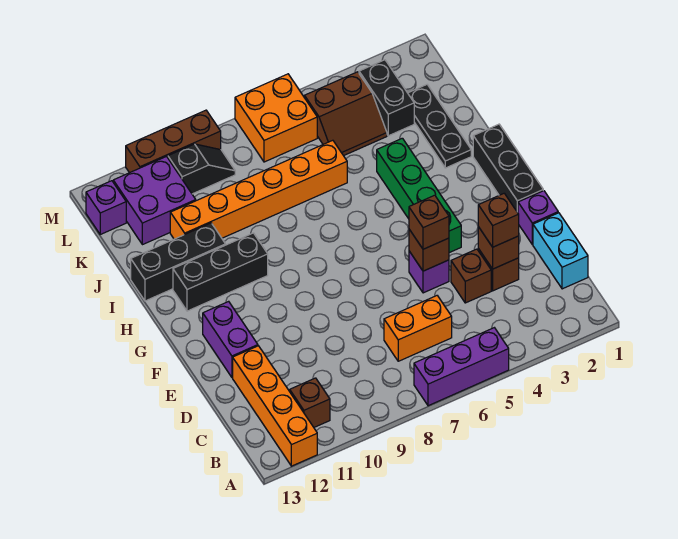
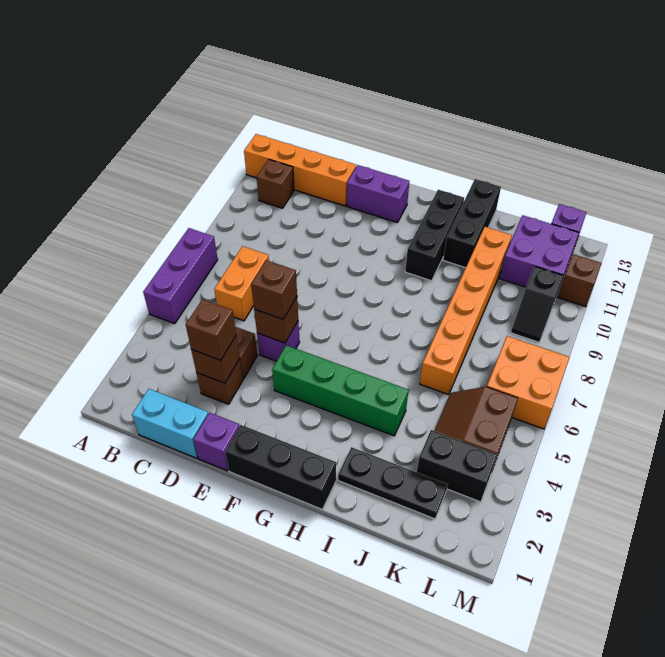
brown brick M9:M11 level 1 -> brown brick M11 level 1

